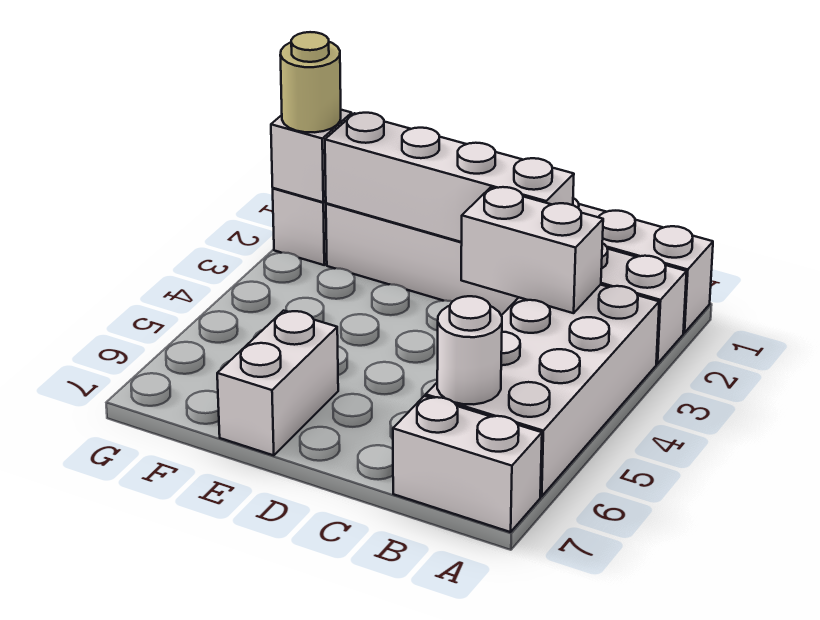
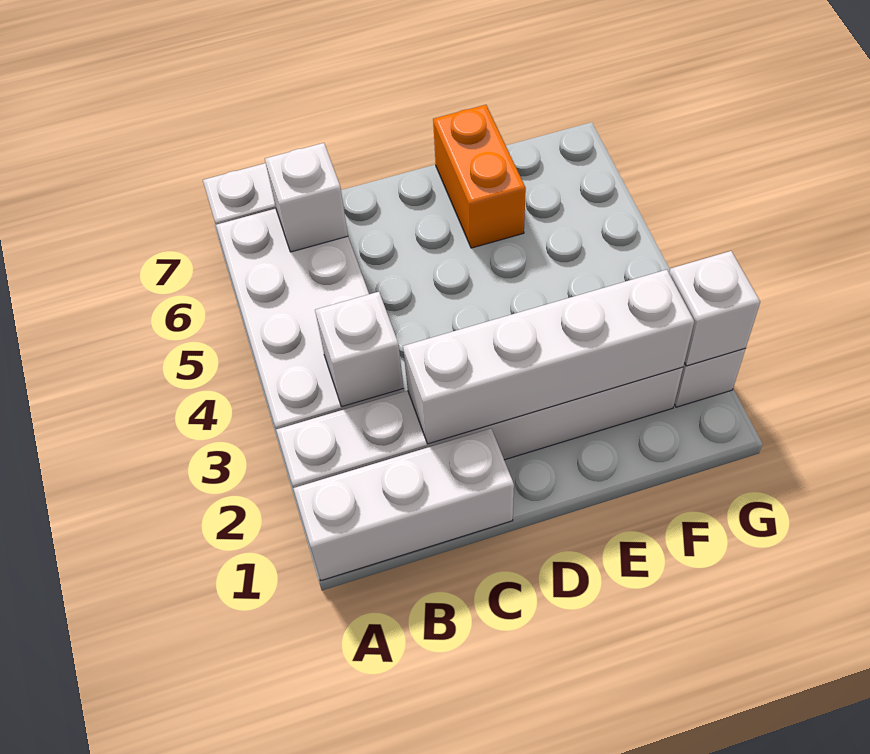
white brick B3:C3 level 2 -> white brick B3 level 2
white round brick B6 level 2 -> white brick B6 level 2
white brick E6:E7 level 1 -> orange brick E6:E7 level 1
tan round brick G2 level 3 -> none

